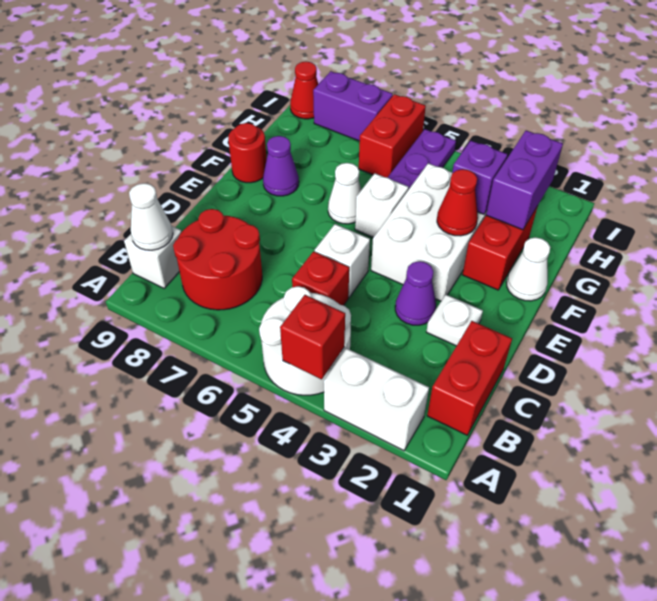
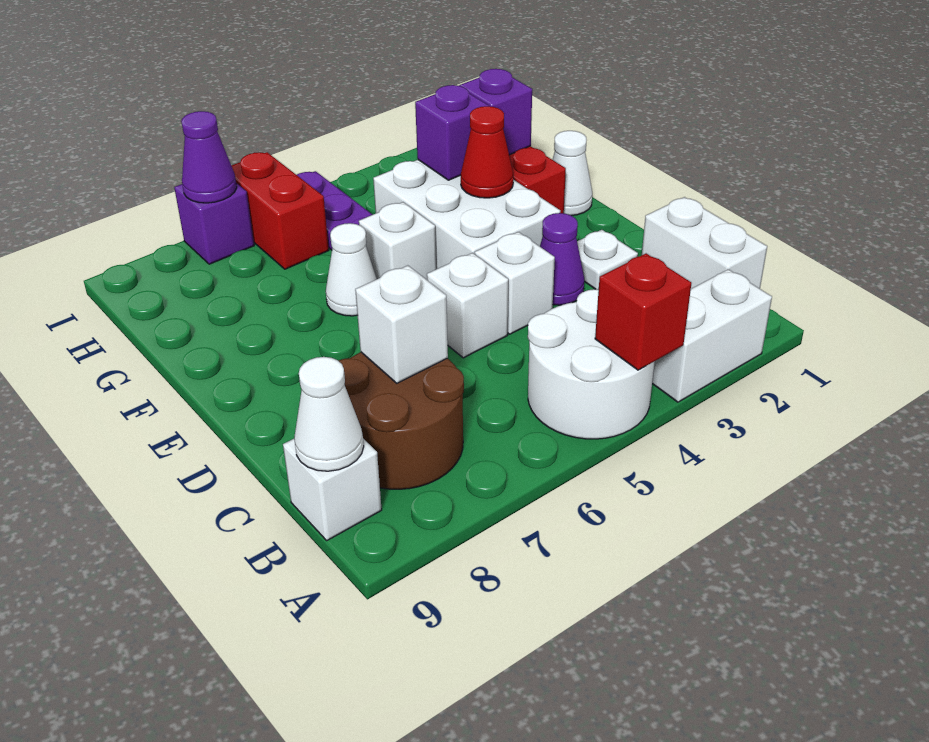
red brick B1:C1 level 1 -> white brick B1:C1 level 1
red round brick B7:C8 level 1 -> brown round brick B7:C8 level 1
red brick C5 level 1 -> none
none -> white brick C7 level 2
none -> white brick D4 level 1
purple cone F8 level 1 -> purple cone I7 level 2
red round brick F9 level 1 -> none
purple brick G2:H2 level 2 -> purple brick G2 level 2
purple brick I7:I8 level 1 -> purple brick I7 level 1
red cone I9 level 1 -> none

